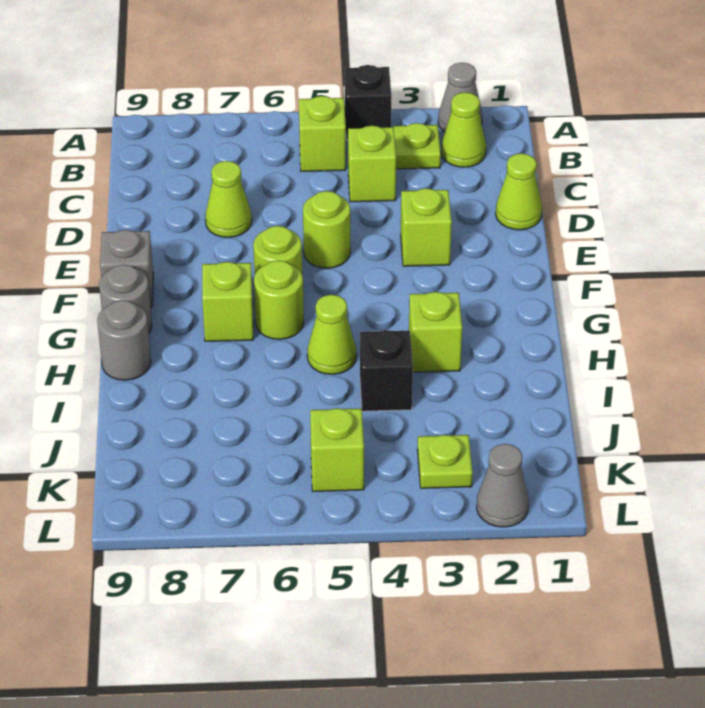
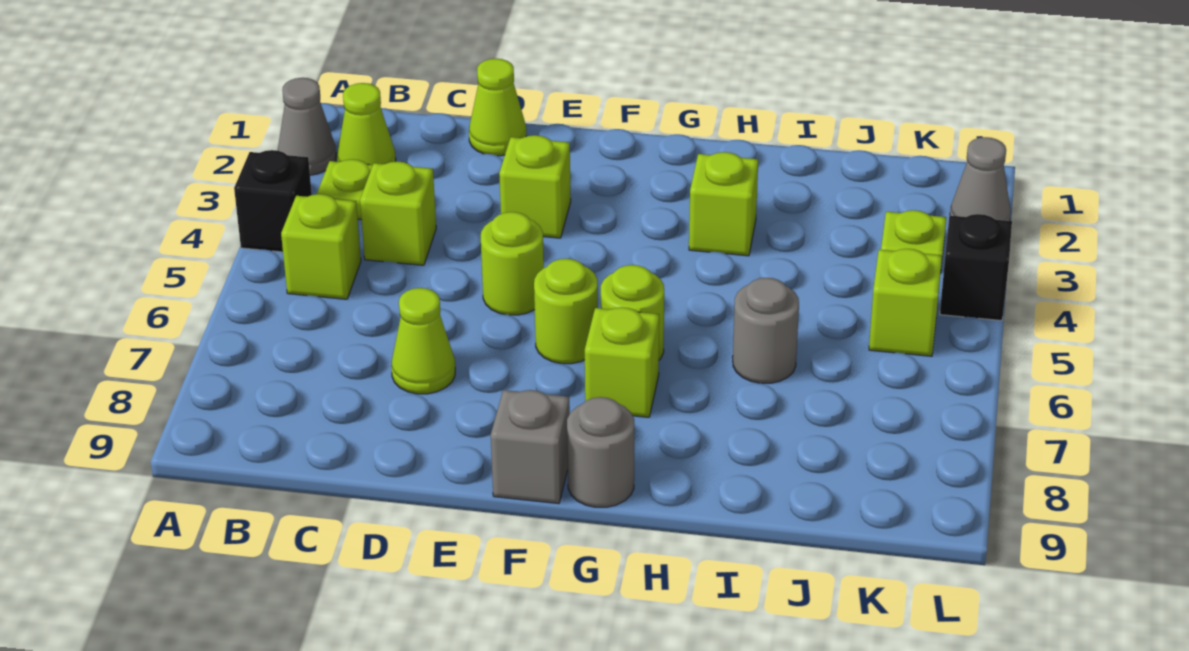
lime cone H5 level 1 -> none
grey round brick H9 level 1 -> grey round brick I6 level 1
black brick I4 level 1 -> black brick L4 level 1

